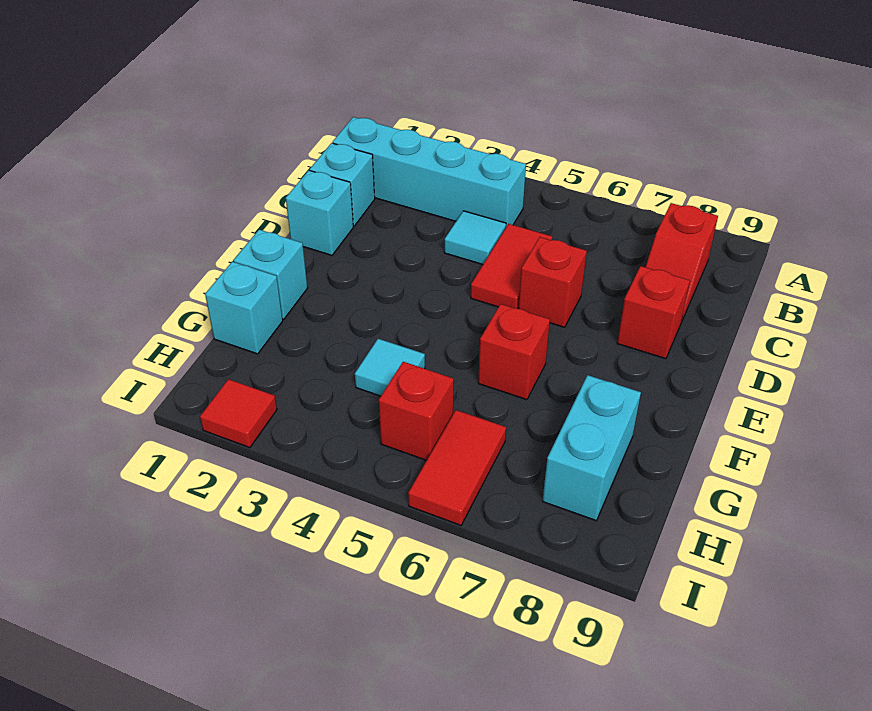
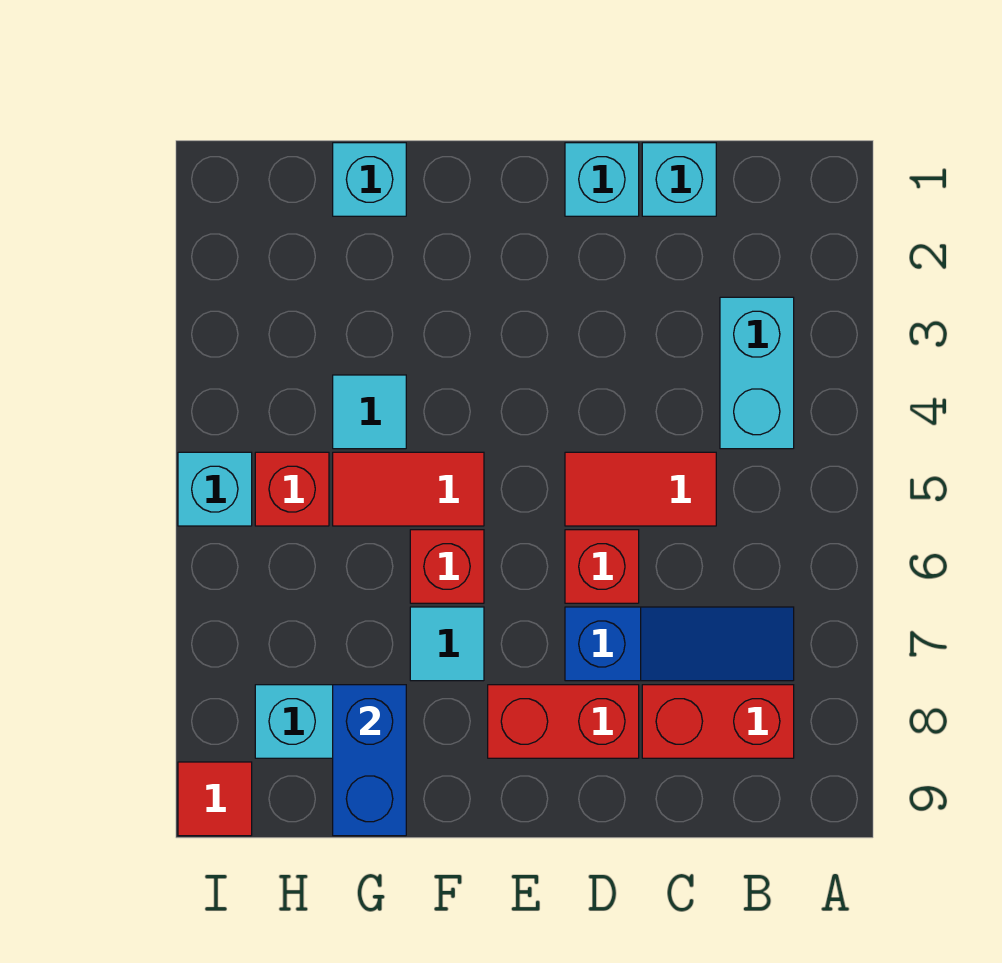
cyan brick B1:B4 level 1 -> cyan brick B3:B4 level 1
none -> blue slope B7:D7 level 1 top D
red slope B8:C8 level 1 top B -> red brick B8:C8 level 1
cyan tile C4 level 1 -> cyan tile F7 level 1
red brick D8 level 1 -> red brick D8:E8 level 1
cyan brick F1 level 1 -> cyan brick I5 level 1
none -> blue brick G8:G9 level 2
red tile H6:I6 level 1 -> red tile F5:G5 level 1
red tile I2 level 1 -> red tile I9 level 1

